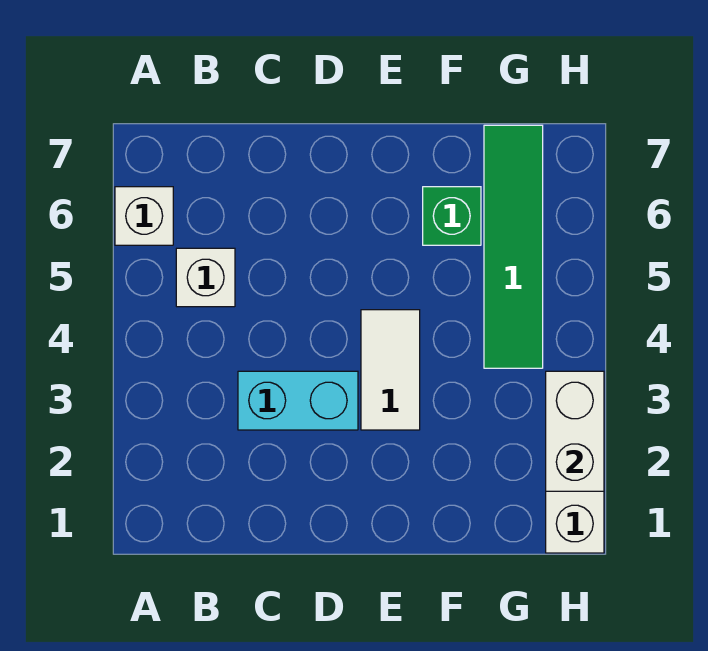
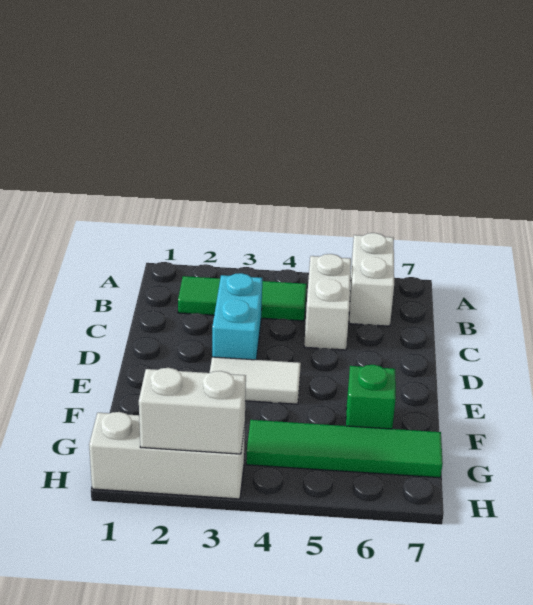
white brick A6 level 1 -> white brick A6:B6 level 1
none -> green tile B2:B4 level 1
white brick B5 level 1 -> white brick B5:C5 level 1

